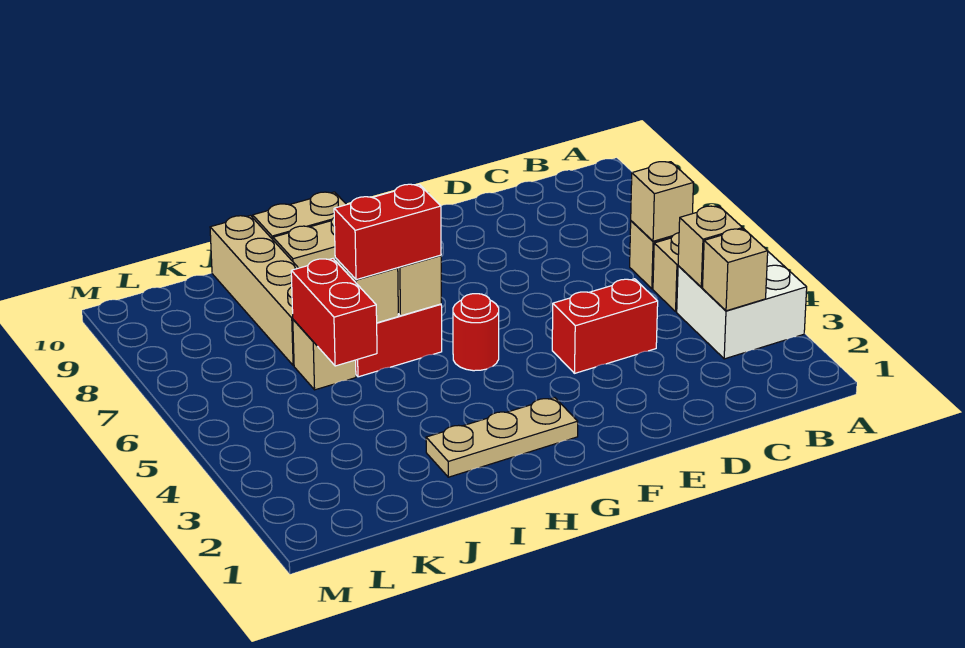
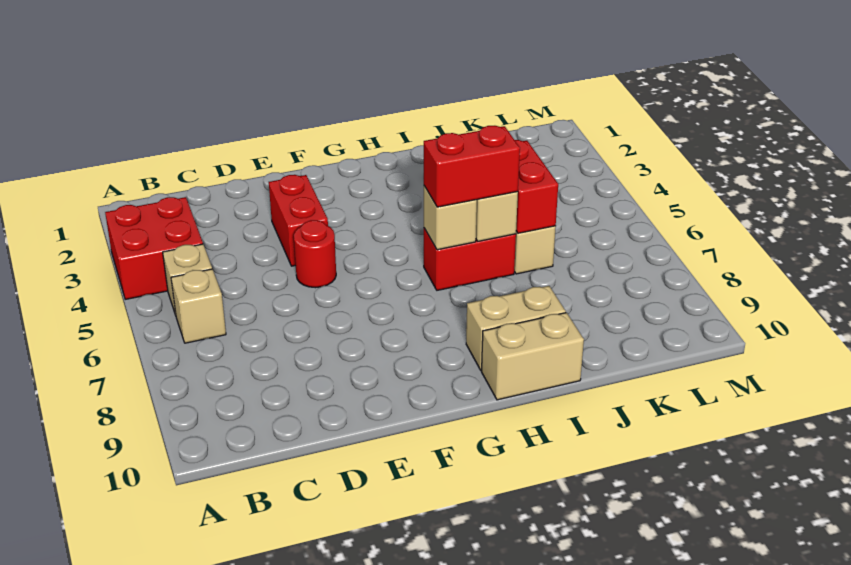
white brick A3:B4 level 1 -> red brick A3:B4 level 1
tan brick B3 level 2 -> none
tan brick B4 level 2 -> none
tan brick B6 level 2 -> none
red brick D4:E4 level 1 -> red brick E3:E4 level 1
tan plate G2:I2 level 1 -> none
red round brick G5 level 1 -> red round brick E5 level 1
tan brick J7:J10 level 1 -> none

